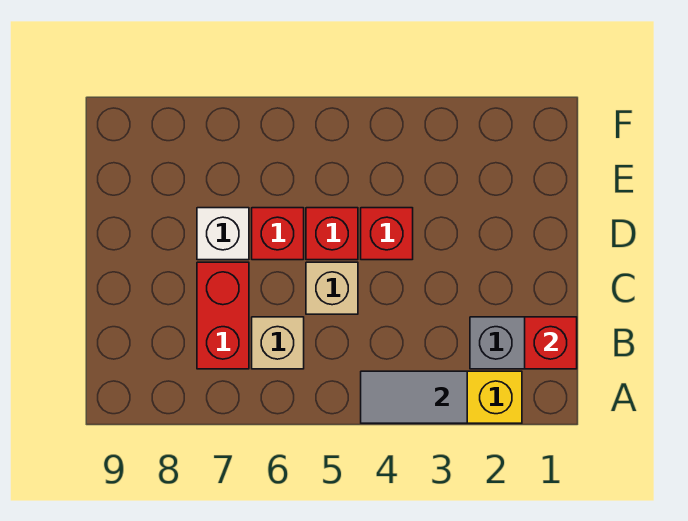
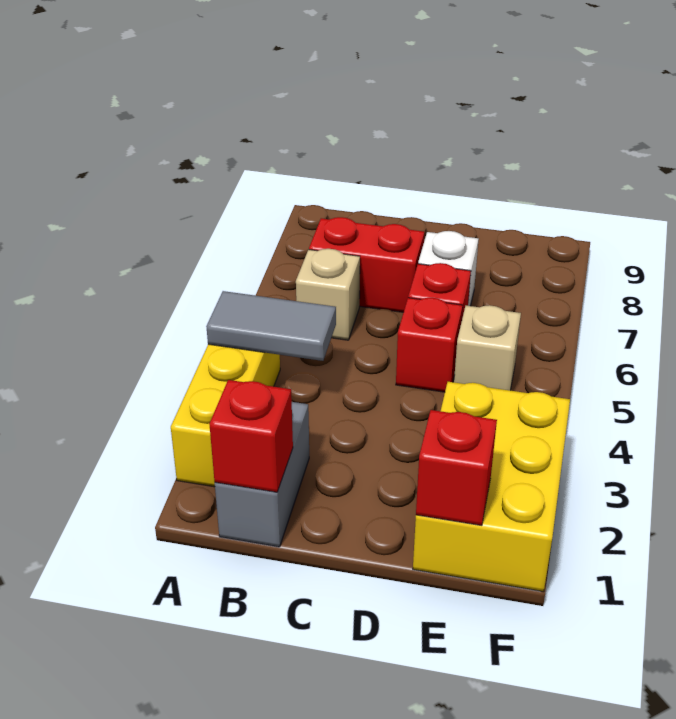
grey tile A3:A4 level 2 -> grey tile A4:B4 level 2
tan brick C5 level 1 -> tan brick E5 level 1
red brick D4 level 1 -> red brick E1 level 2
none -> yellow brick E1:F3 level 1

